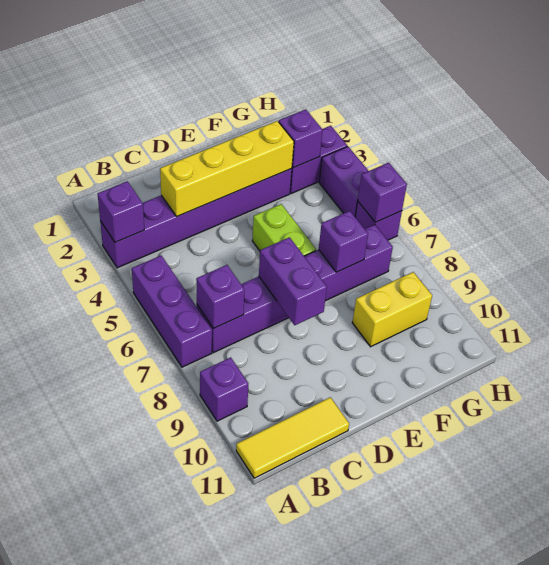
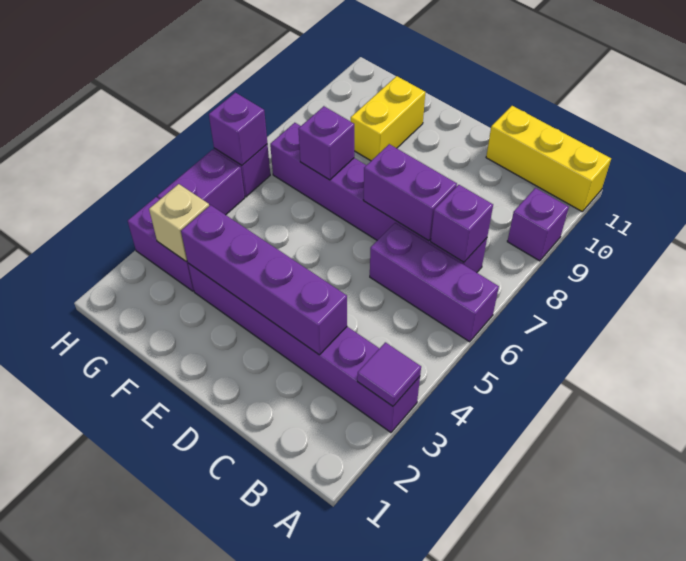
purple brick A3 level 2 -> purple tile A3 level 2
purple brick A5:A7 level 1 -> purple brick A6:C6 level 1
yellow tile A11:C11 level 1 -> yellow brick A11:C11 level 1
yellow brick C3:F3 level 2 -> purple brick C3:F3 level 2
purple brick D7:D8 level 2 -> purple brick C7:D7 level 2
lime brick E5:E6 level 1 -> none
yellow brick F9:G9 level 1 -> yellow brick F9:F10 level 1
purple brick G3 level 2 -> tan brick G3 level 2

